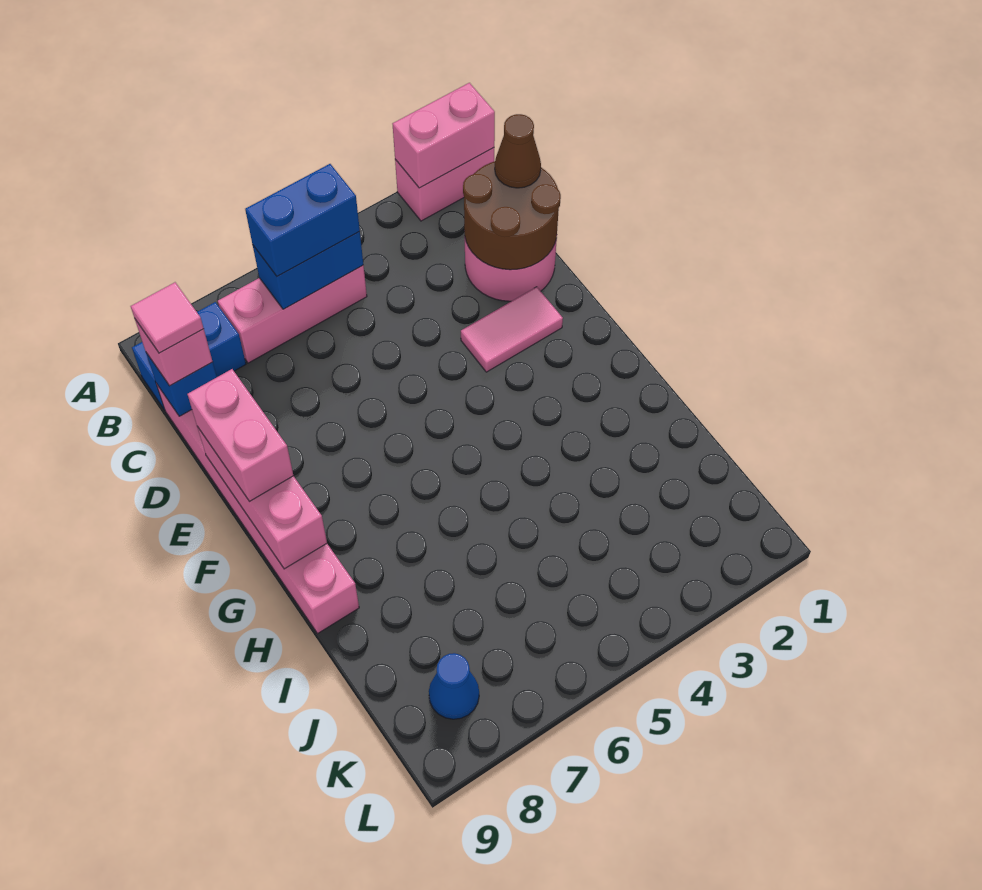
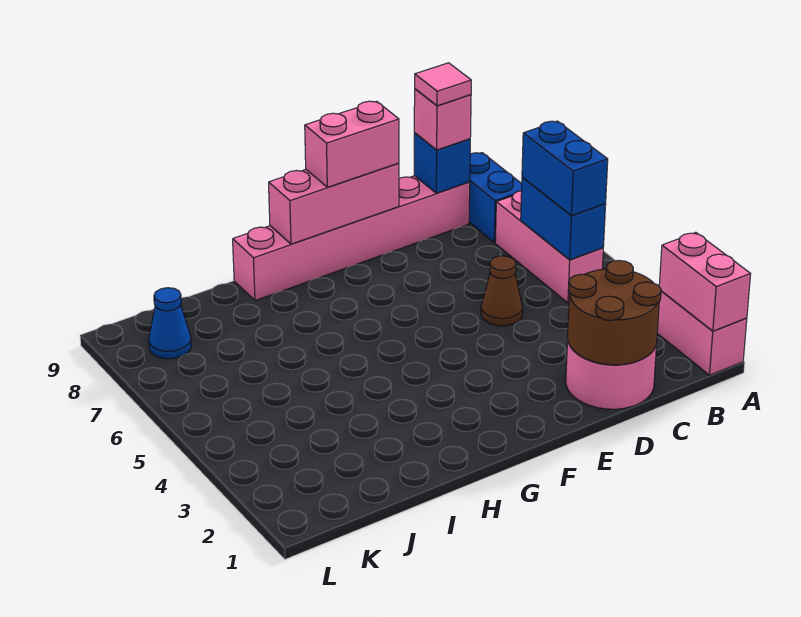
brown cone C1 level 3 -> brown cone D5 level 1
pink tile E2:E3 level 1 -> none

